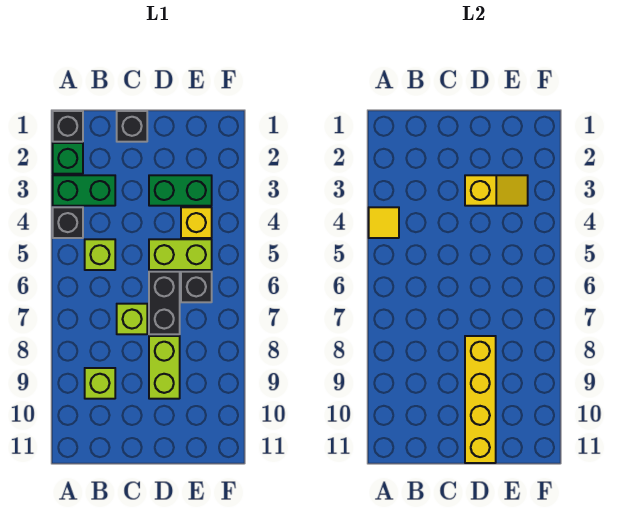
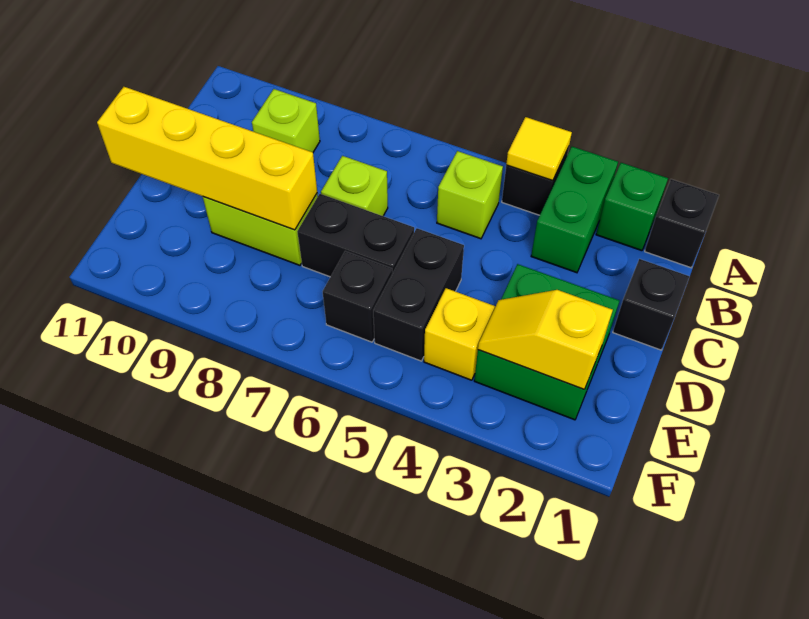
green brick D3:E3 level 1 -> green brick D2:E3 level 1
yellow slope D3:E3 level 2 top D -> yellow slope E2:E3 level 2 top 2
lime brick D5:E5 level 1 -> black brick D5:E5 level 1

